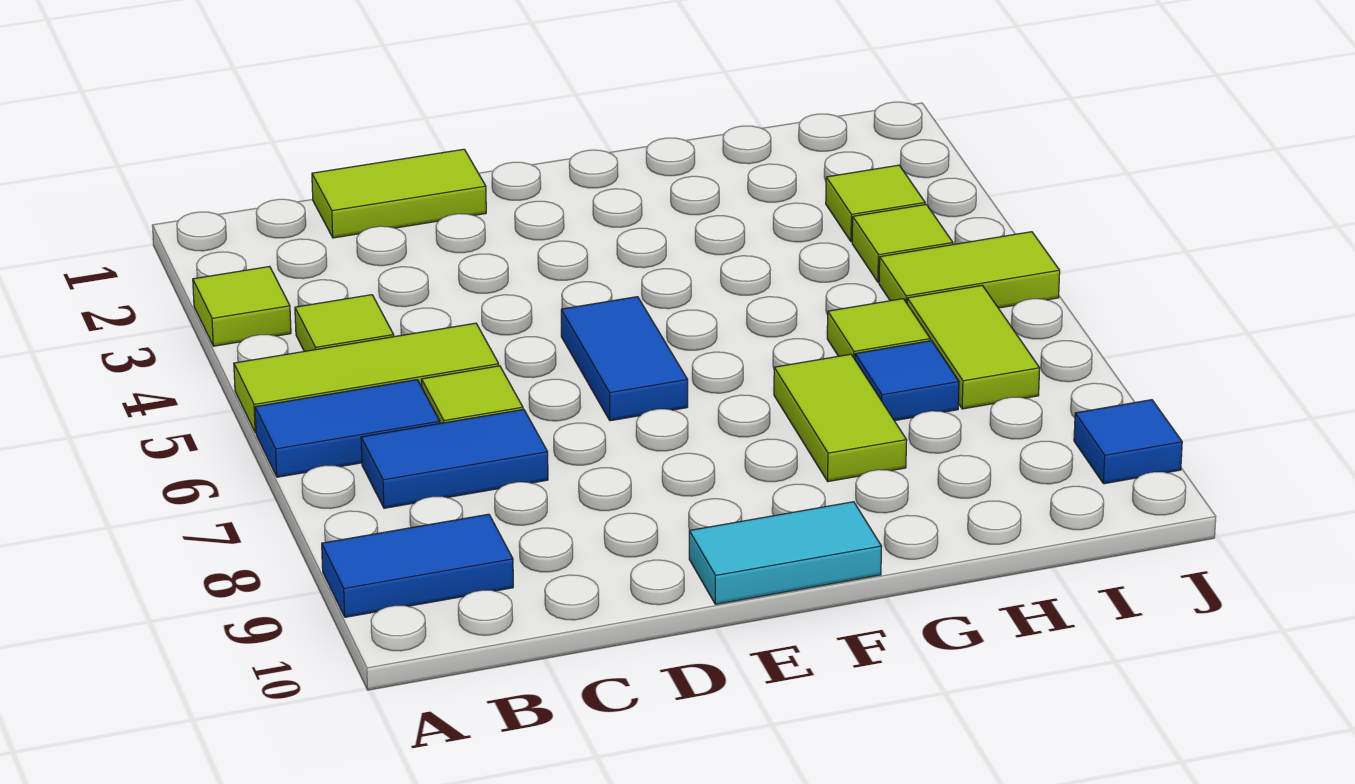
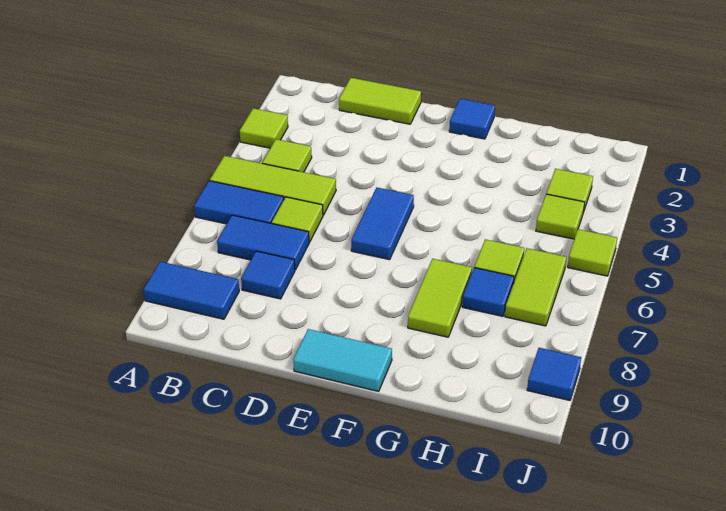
none -> blue tile C8 level 1
none -> blue tile F1 level 1
lime tile I5:J5 level 1 -> lime tile J5 level 1

